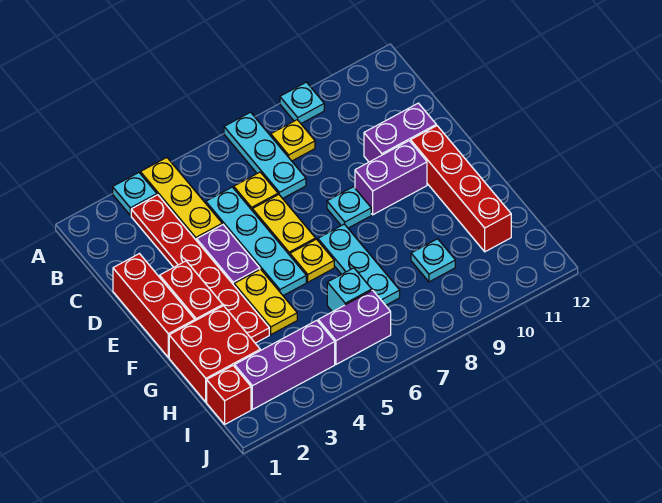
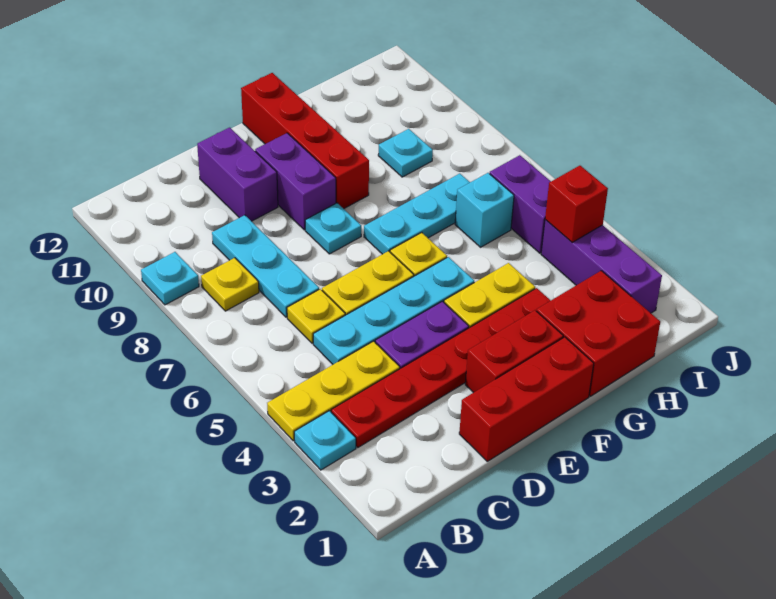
cyan plate A7:C7 level 1 -> cyan plate C7:C9 level 1
red brick E11:H11 level 1 -> red brick F9:F12 level 1
red brick I1 level 1 -> red brick I4 level 2

